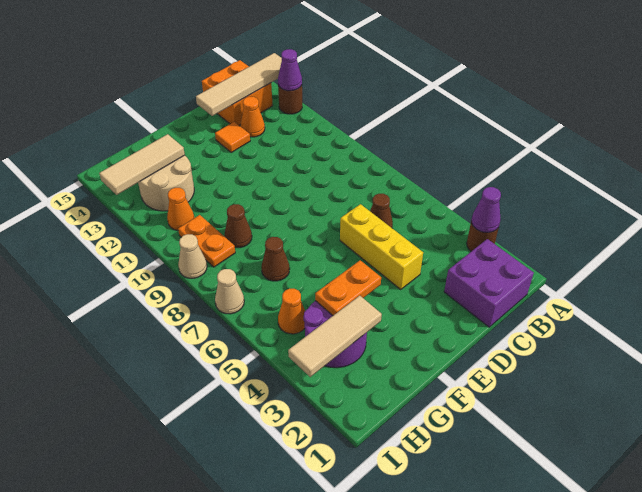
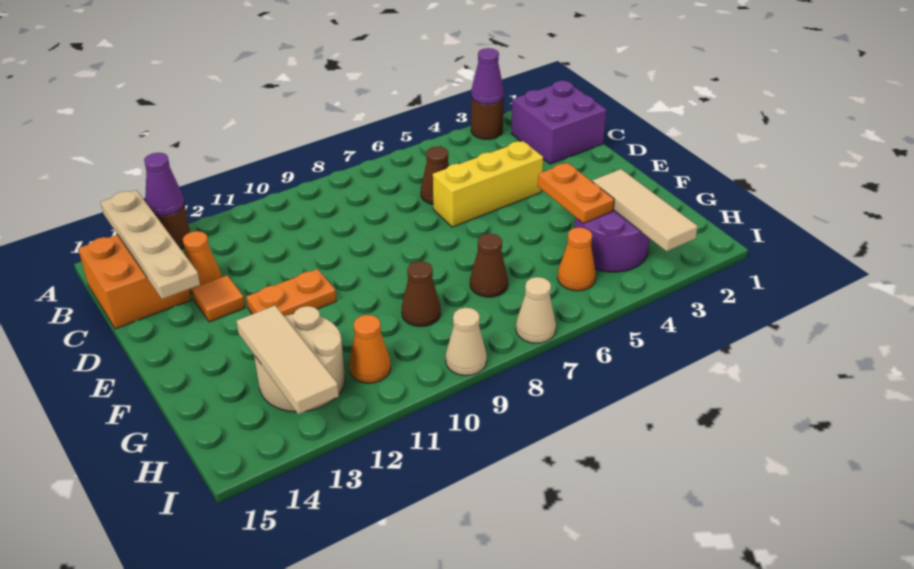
tan tile A14:D14 level 2 -> tan plate A14:D14 level 2
orange plate H9:H10 level 1 -> orange plate E11:E12 level 1

